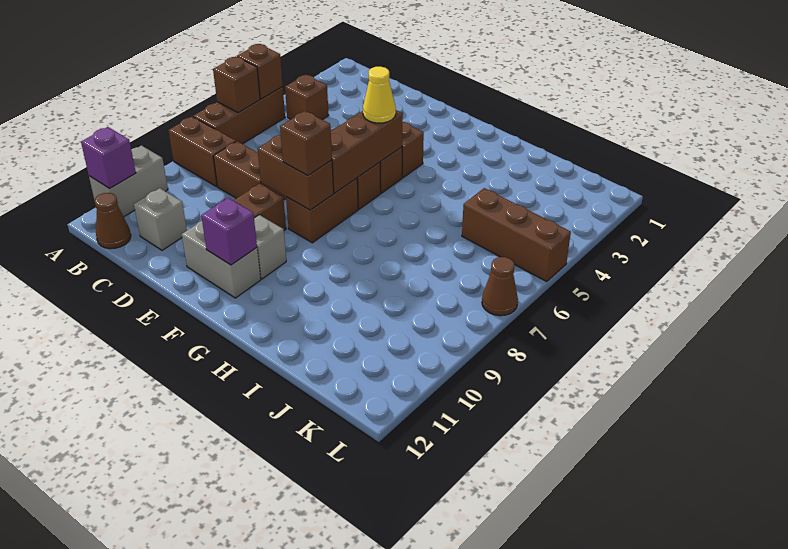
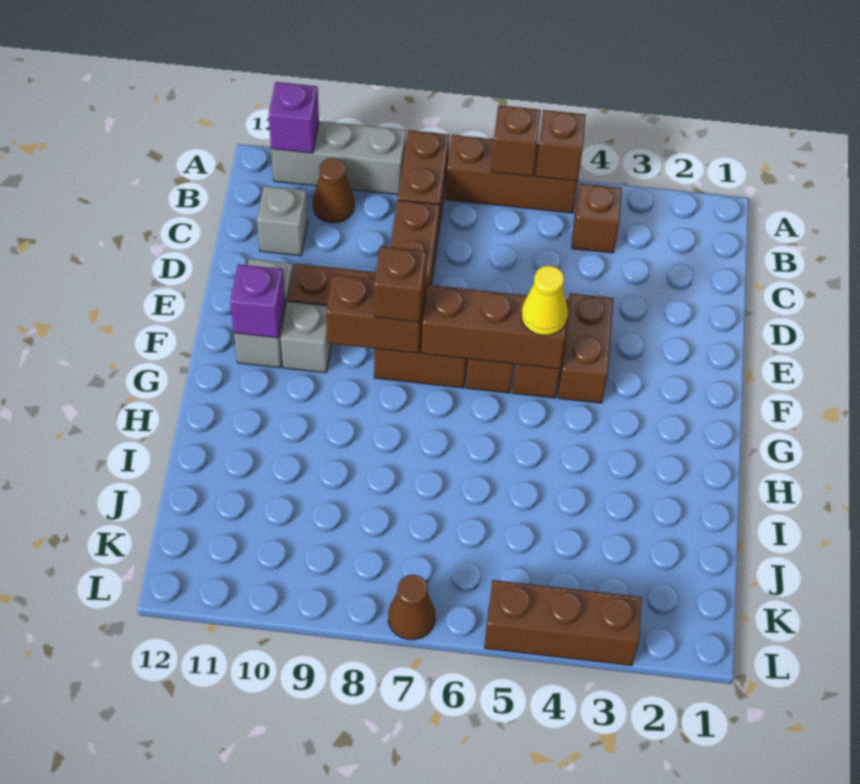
grey brick A10:A11 level 1 -> grey brick A9:A11 level 1
brown cone B12 level 1 -> brown cone B10 level 1
brown brick E8:F8 level 2 -> brown brick F8:F9 level 2
brown brick J5:L5 level 1 -> brown brick L3:L5 level 1

